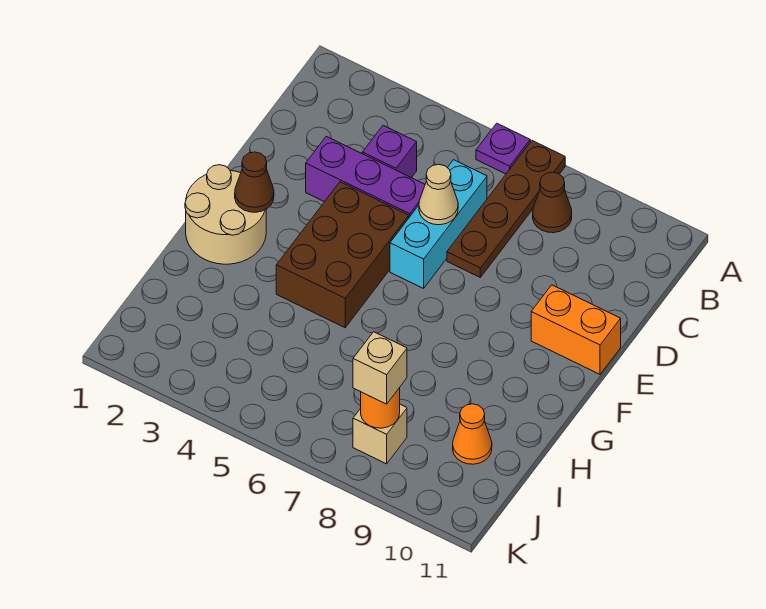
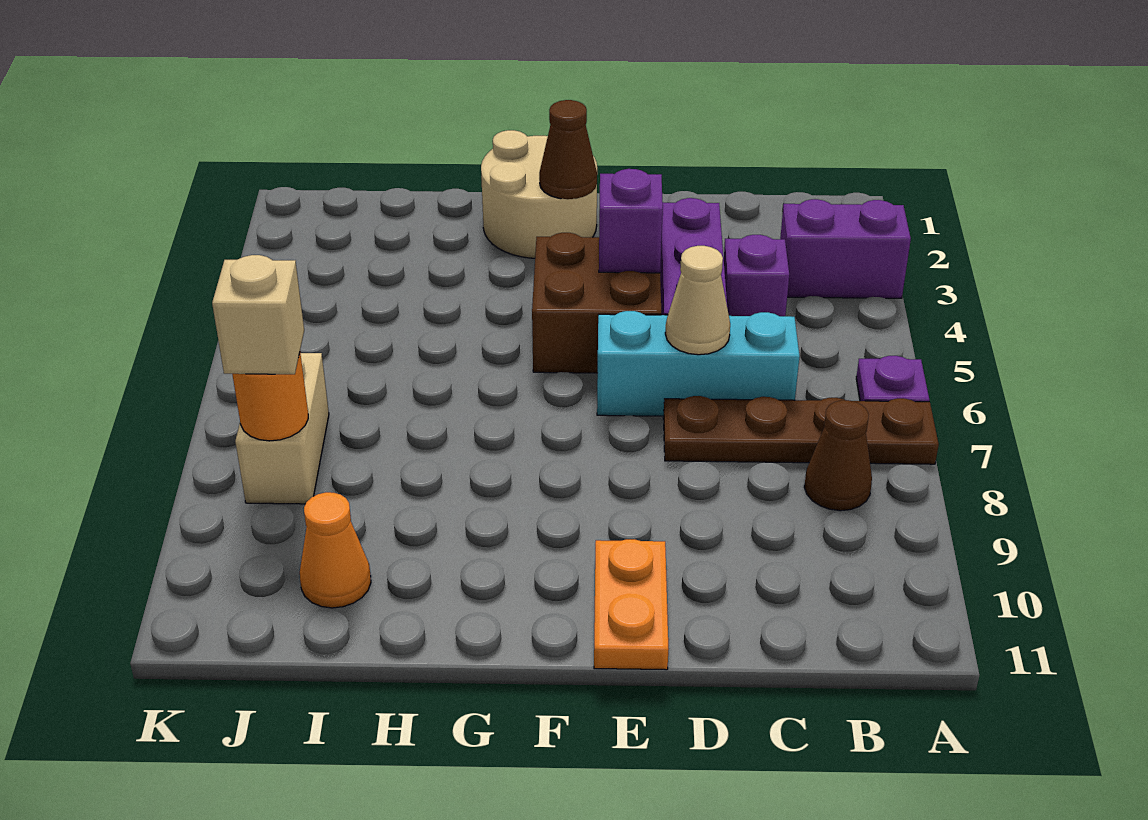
none -> purple brick A3:B3 level 1
brown brick E4:G5 level 1 -> brown brick E4:F5 level 1
none -> purple brick E4 level 2
orange brick E10:E11 level 1 -> orange plate E10:E11 level 1
tan brick J8 level 1 -> tan brick J7:J8 level 1

